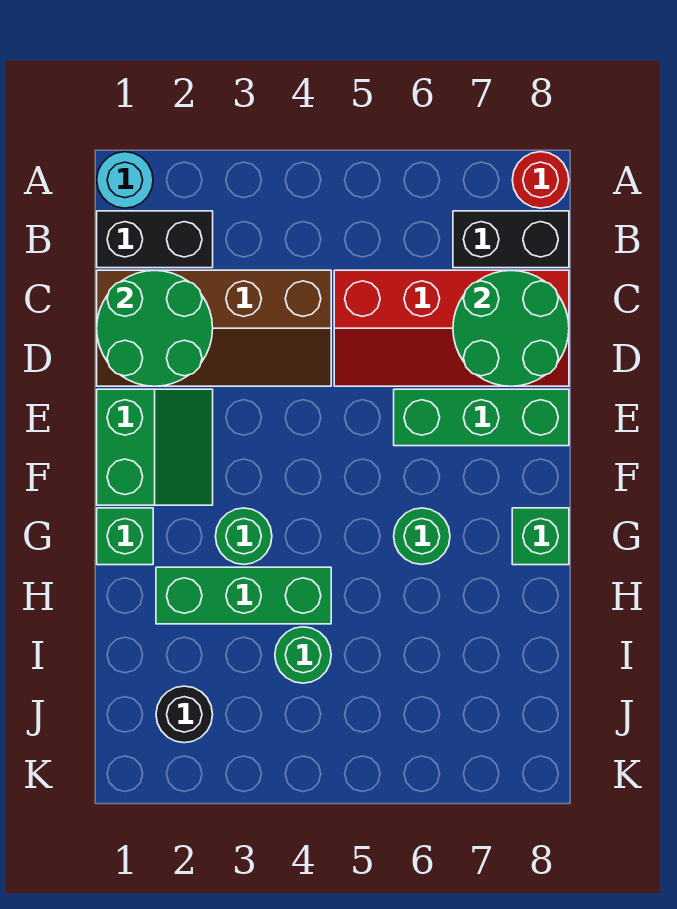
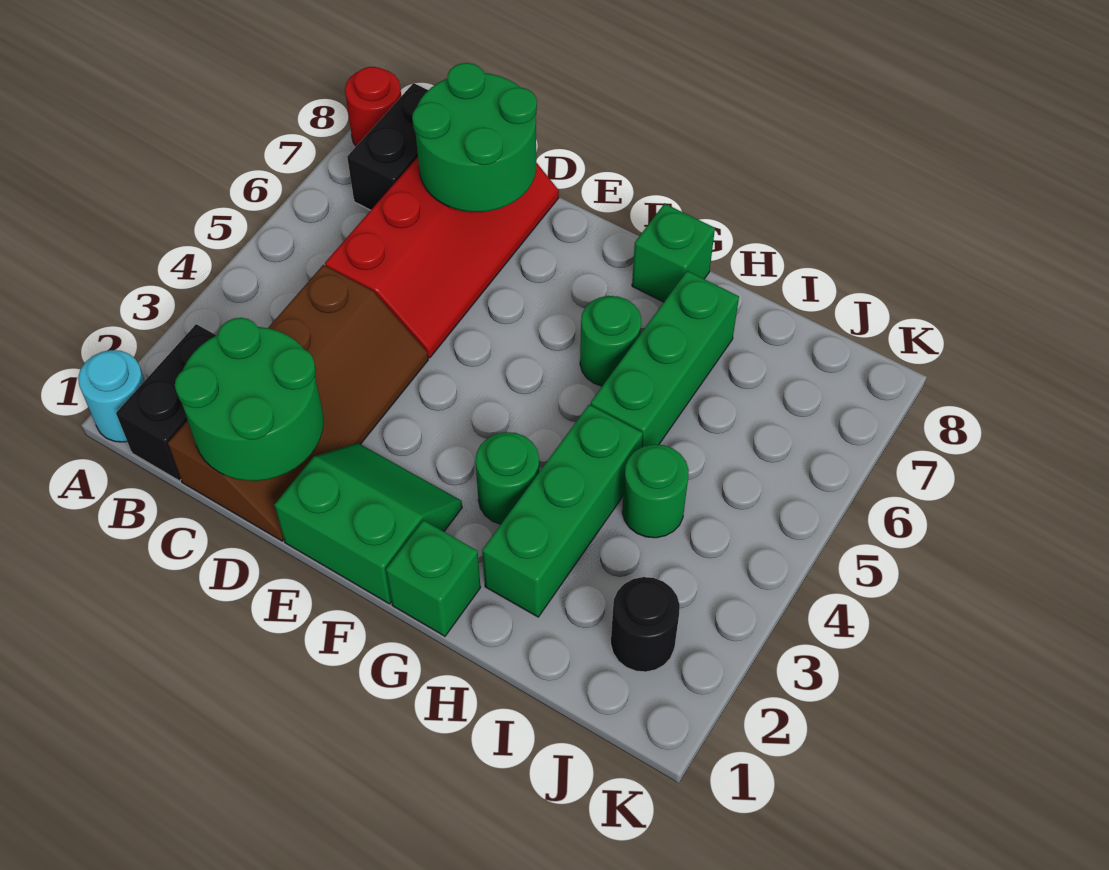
green brick E6:E8 level 1 -> green brick H5:H7 level 1

